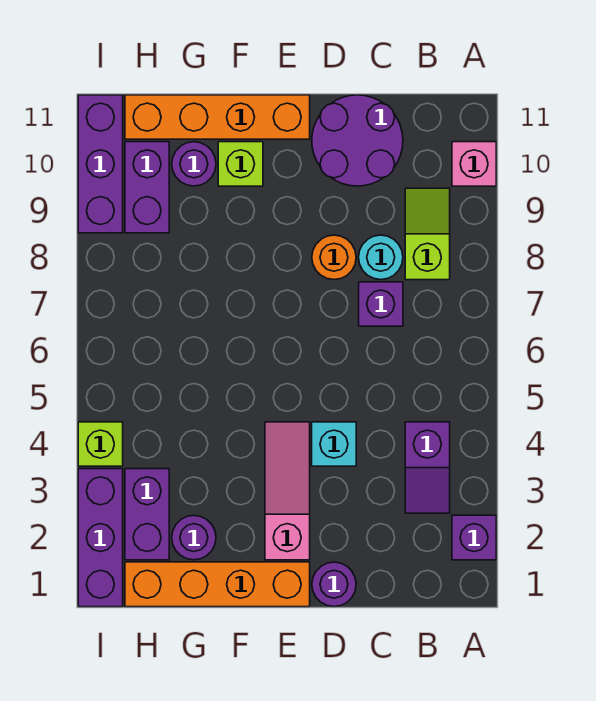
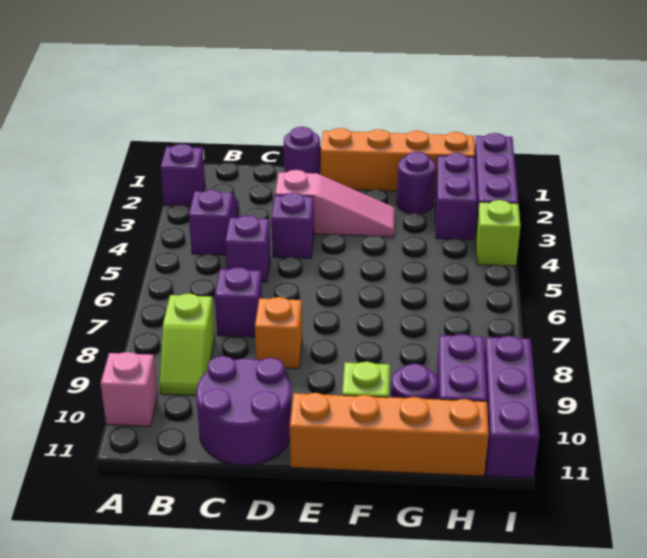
none -> purple brick C5 level 1
cyan round brick C8 level 1 -> none
cyan brick D4 level 1 -> purple brick D4 level 1
orange round brick D8 level 1 -> orange brick D8 level 1
pink slope E2:E4 level 1 top 2 -> pink slope D3:F3 level 1 top D

